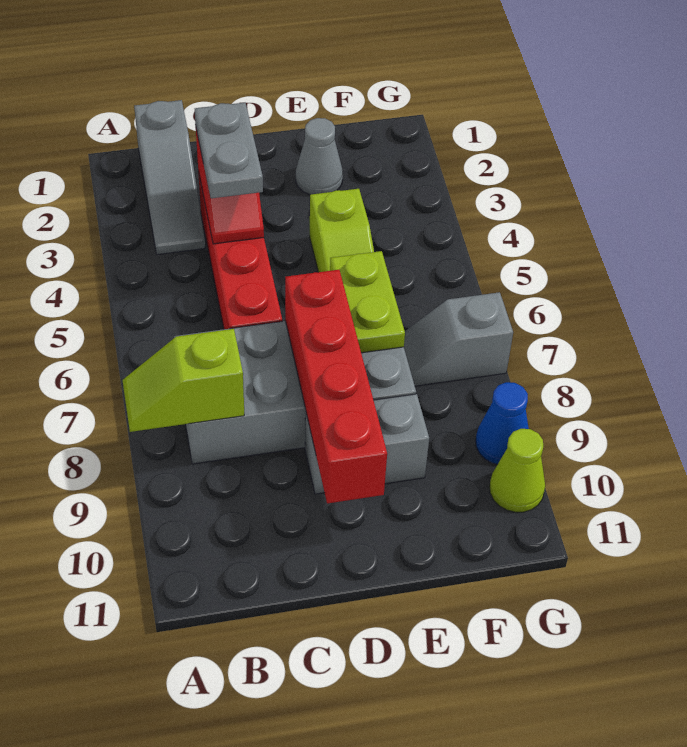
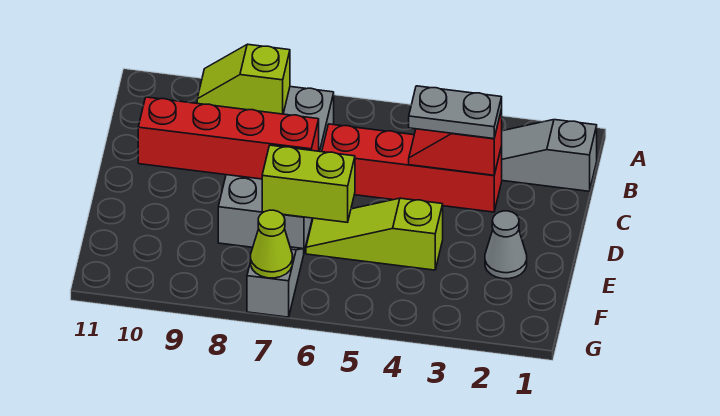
lime slope A8:B8 level 2 top B -> lime slope B8:B9 level 2 top 8
grey brick D9:E9 level 1 -> none
lime plate E6:E7 level 2 -> lime brick E6:E7 level 2
blue cone G9 level 1 -> none
lime cone G10 level 1 -> lime cone G7 level 2

